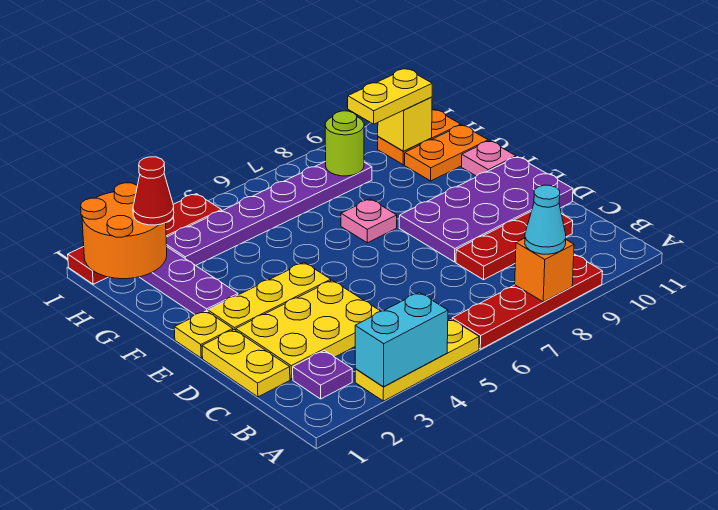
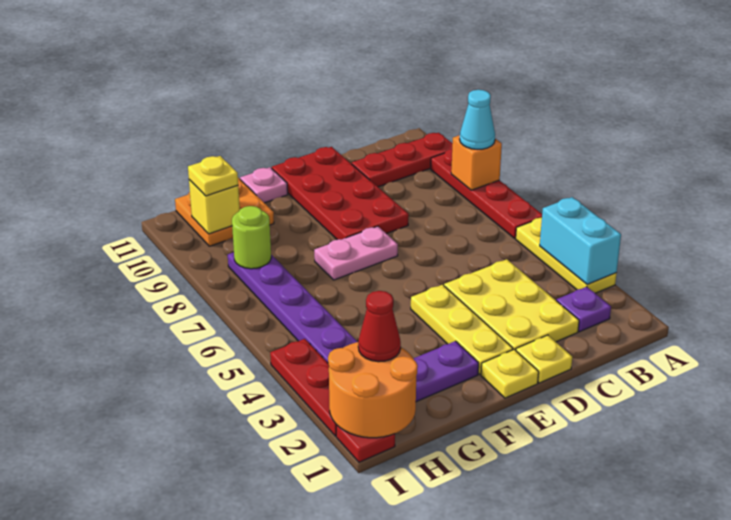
yellow plate C1:D1 level 1 -> yellow plate D1 level 1
red plate C8:C10 level 1 -> red plate A10:C10 level 1
purple plate D8:E11 level 1 -> red plate D8:E11 level 1
pink plate F7 level 1 -> pink plate E7:F7 level 1
yellow plate H9:H10 level 3 -> yellow plate H10 level 3

